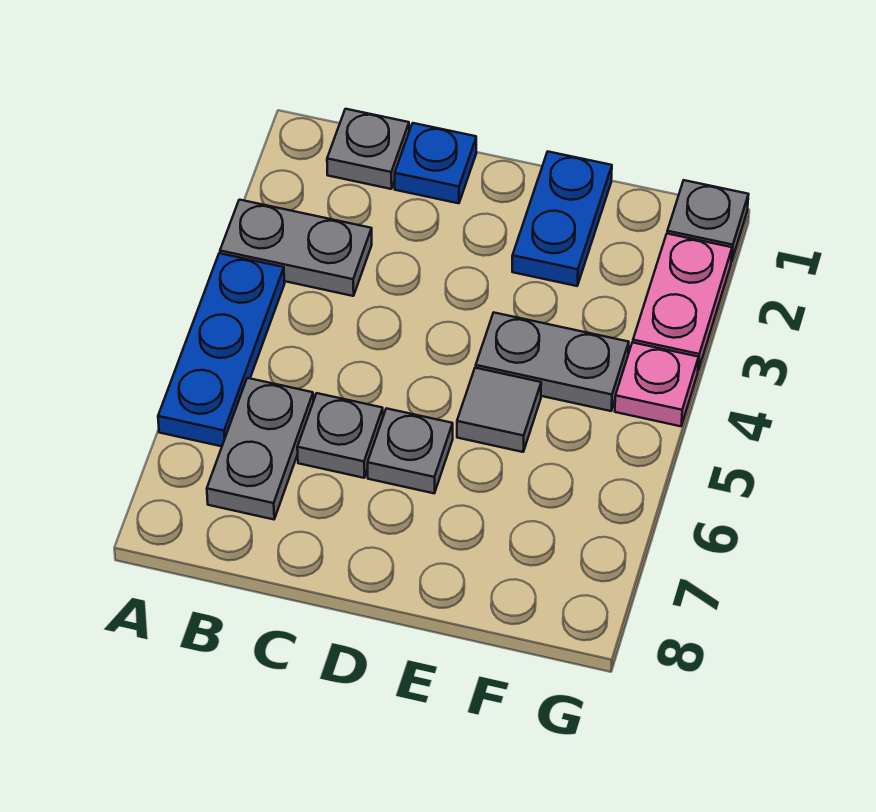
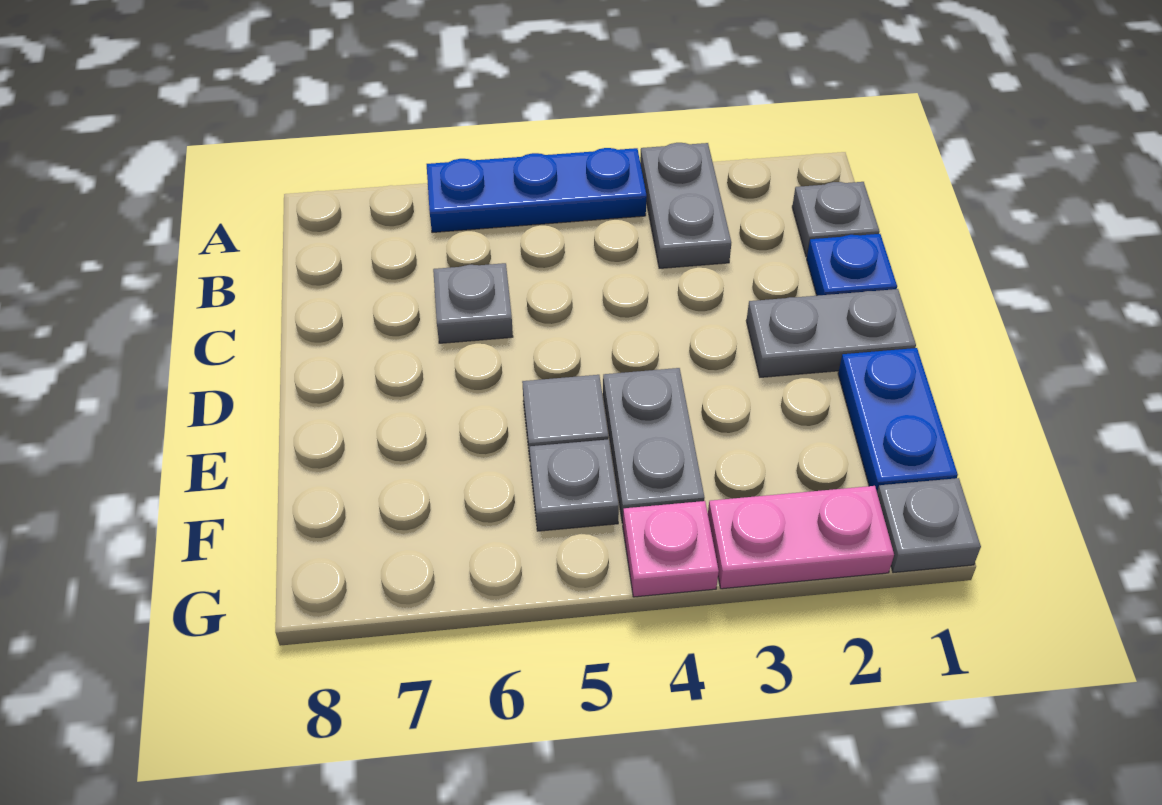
grey plate B6:B7 level 1 -> grey plate D1:D2 level 1
grey plate D6 level 1 -> grey plate F5 level 1
blue plate E1:E2 level 1 -> blue plate E1:F1 level 1

